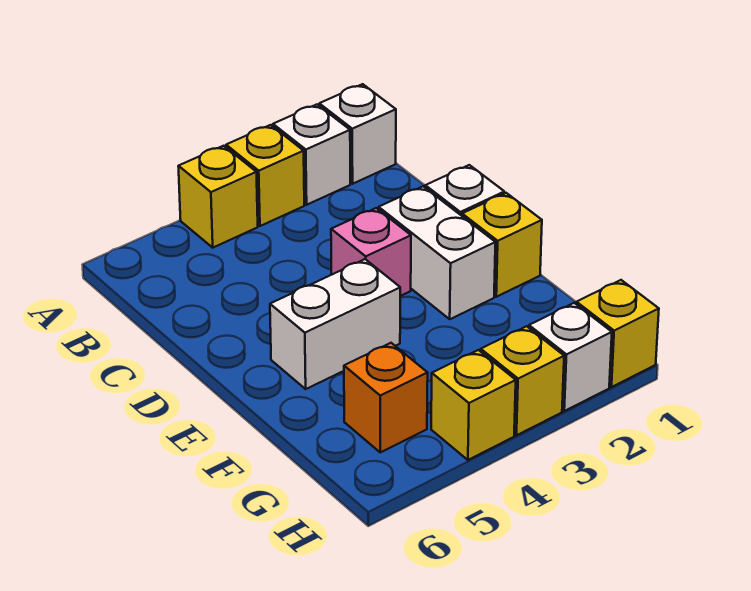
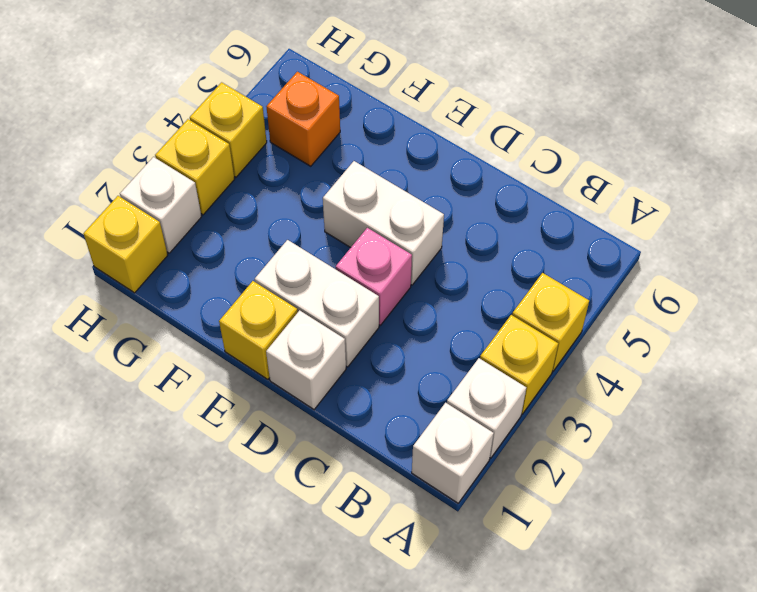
white brick E4:E5 level 1 -> white brick D4:E4 level 1

